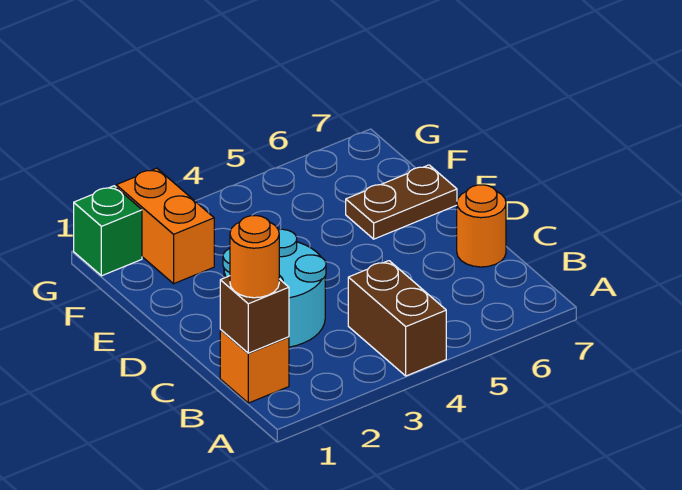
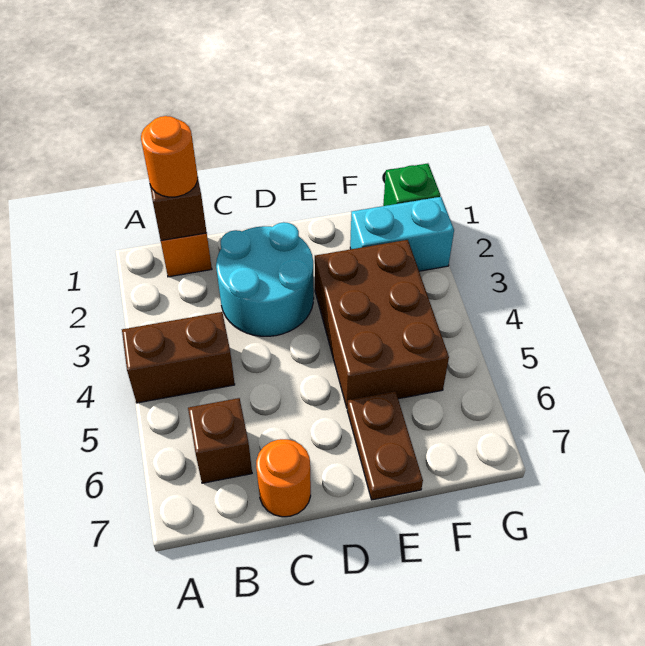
none -> brown brick B6 level 1
none -> brown brick E3:F5 level 1
orange brick F2:G2 level 1 -> cyan brick F2:G2 level 1

